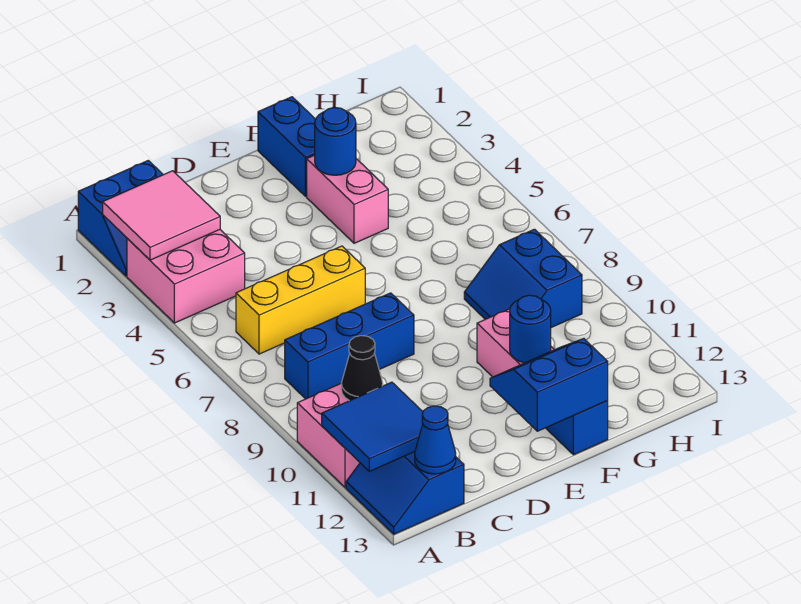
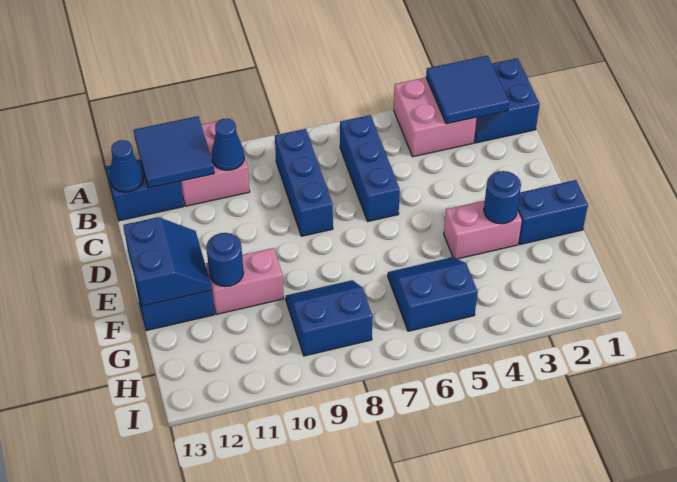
pink tile A2:B3 level 2 -> blue tile A2:B3 level 2
yellow brick B6:D6 level 1 -> blue brick B6:D6 level 1
black cone B10 level 2 -> blue cone B10 level 2
none -> blue slope G5:H6 level 1 top H

